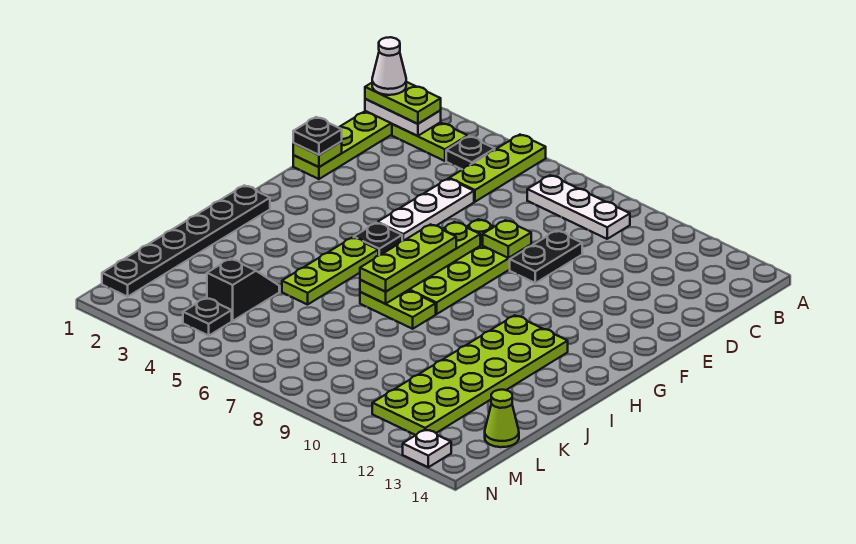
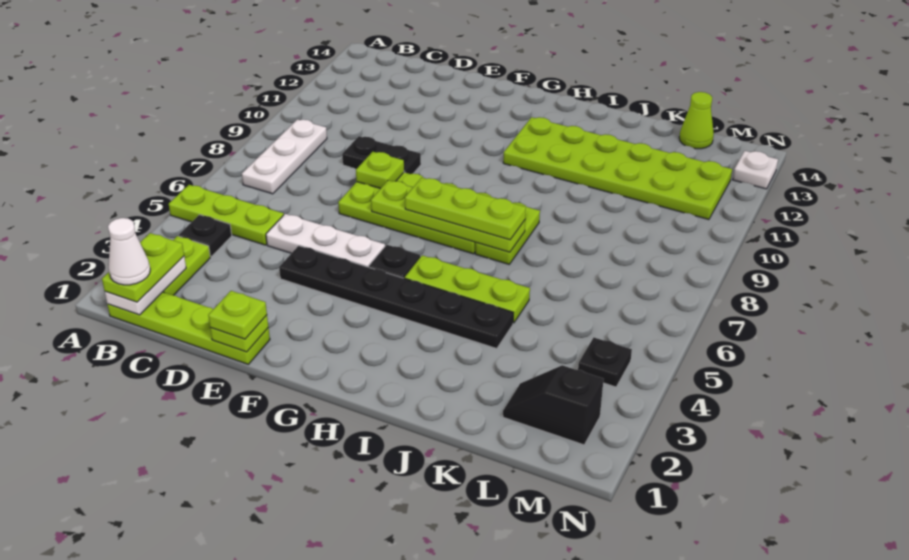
black plate E1 level 3 -> lime plate E1 level 3
black plate H1:M1 level 1 -> black plate E4:J4 level 1
black slope K4:L4 level 1 top L -> black slope L2:M2 level 1 top M

